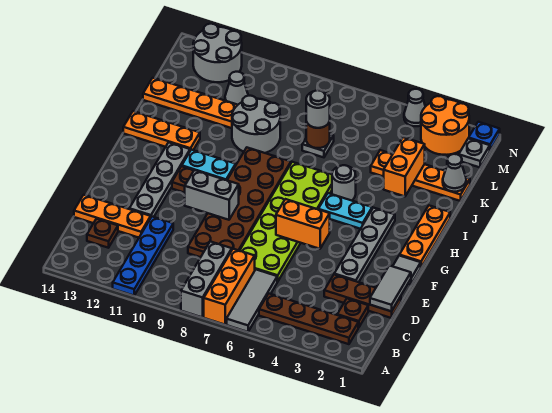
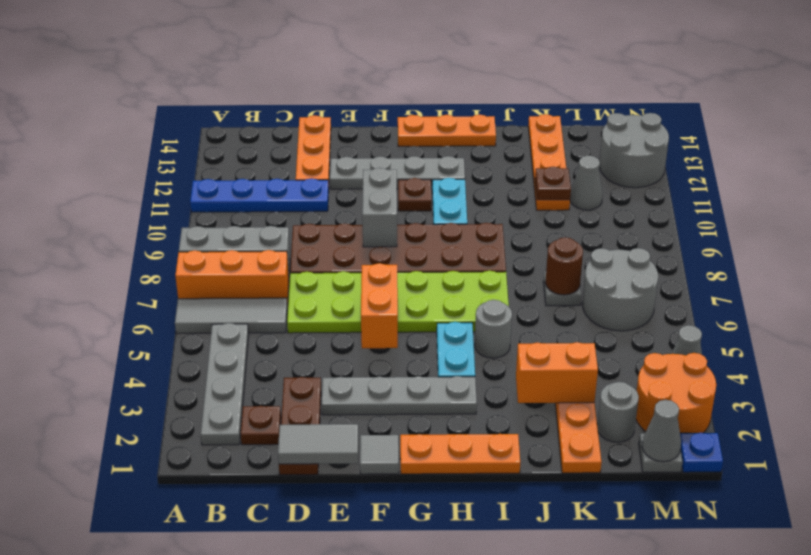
brown plate B2:B5 level 1 -> grey plate B2:B5 level 1
brown plate C13 level 1 -> brown plate K11 level 2
orange plate I12:I14 level 1 -> orange plate G14:I14 level 1
grey round brick J9:K10 level 1 -> grey round brick L6:M7 level 1
grey cone K1 level 2 -> grey cone M1 level 2
grey round brick K7 level 3 -> grey round brick L2 level 1

